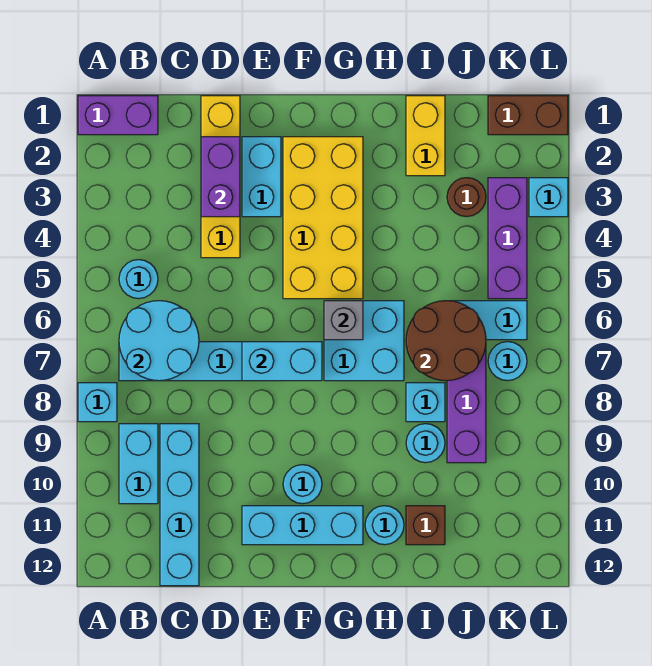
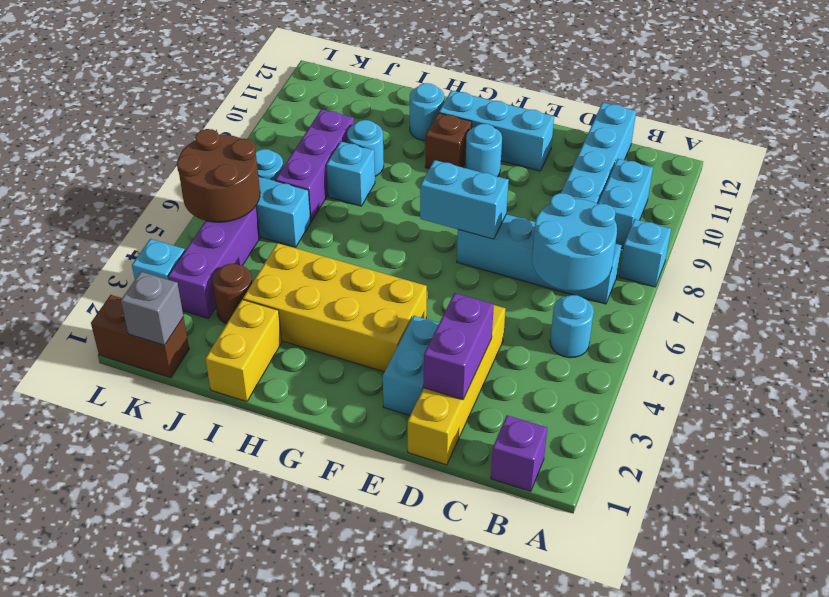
purple brick A1:B1 level 1 -> purple brick B1 level 1
yellow brick F2:G5 level 1 -> yellow brick F3:I4 level 1
cyan brick G6:H7 level 1 -> none
grey brick G6 level 2 -> grey brick K1 level 2
brown round brick I6:J7 level 2 -> brown round brick K5:L6 level 2
brown brick I11 level 1 -> brown brick G10 level 1

